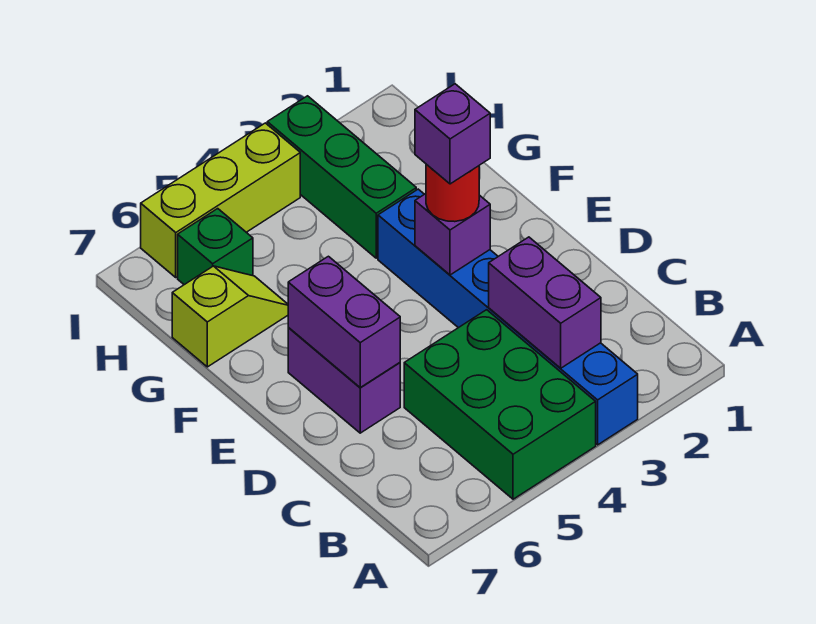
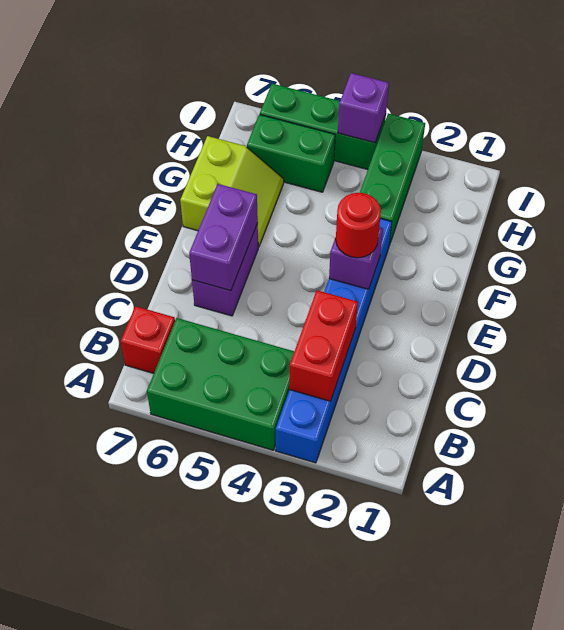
green brick A4:C5 level 1 -> green brick A4:B6 level 1
purple brick B3:C3 level 2 -> red brick B3:C3 level 2
none -> red brick B7 level 1
purple brick E3 level 4 -> purple brick I4 level 2
lime slope G6:G7 level 1 top 7 -> lime slope F6:G7 level 1 top 7
green brick H6 level 1 -> green brick H5:H6 level 1
lime brick I4:I6 level 1 -> green brick I4:I6 level 1

